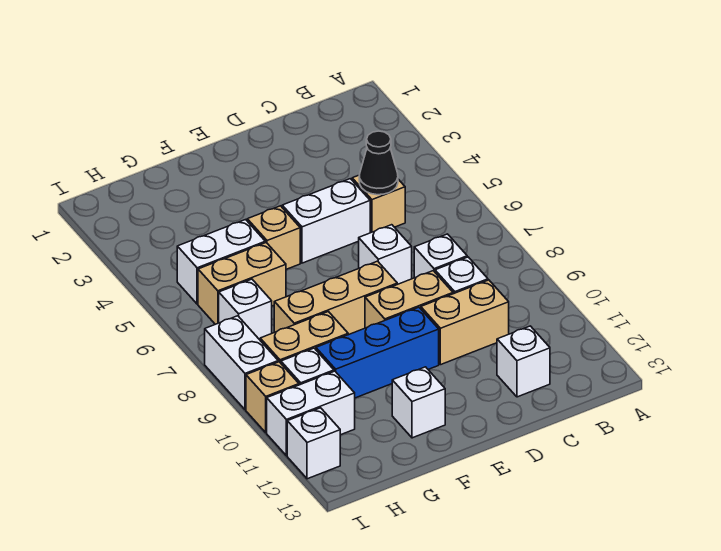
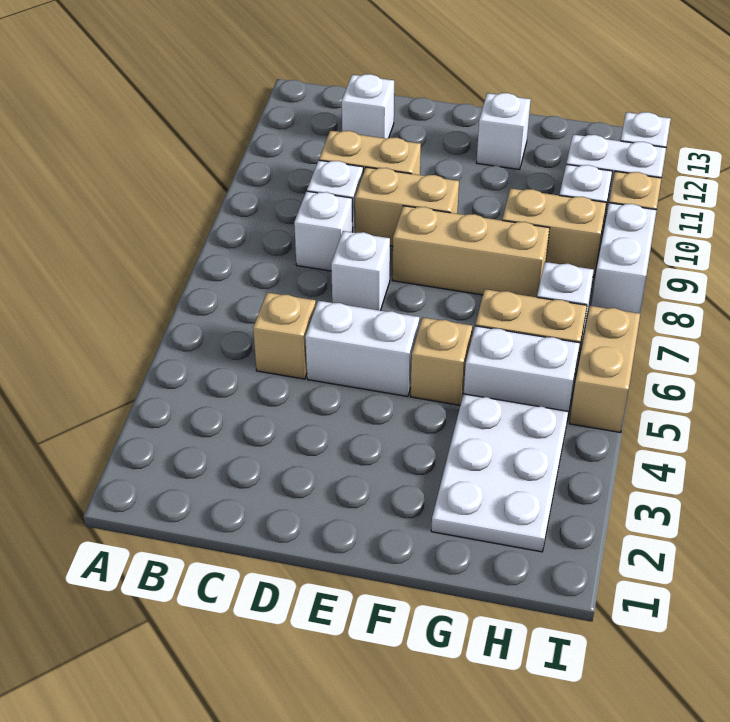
black cone C5 level 2 -> none
blue brick E10:G10 level 1 -> none
none -> white plate G2:H4 level 1
none -> tan brick I5:I6 level 1

